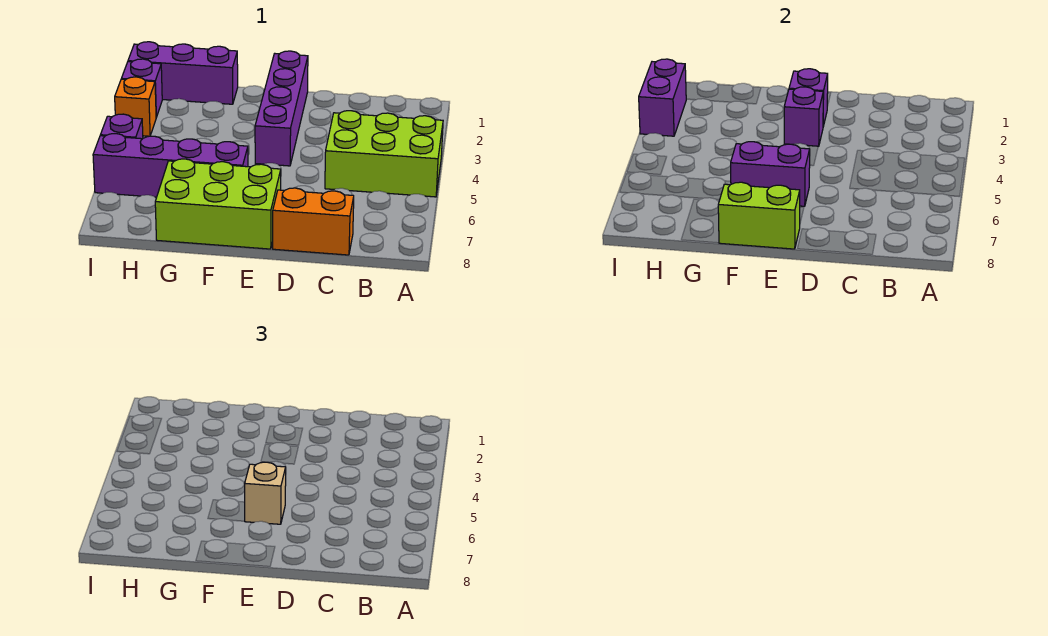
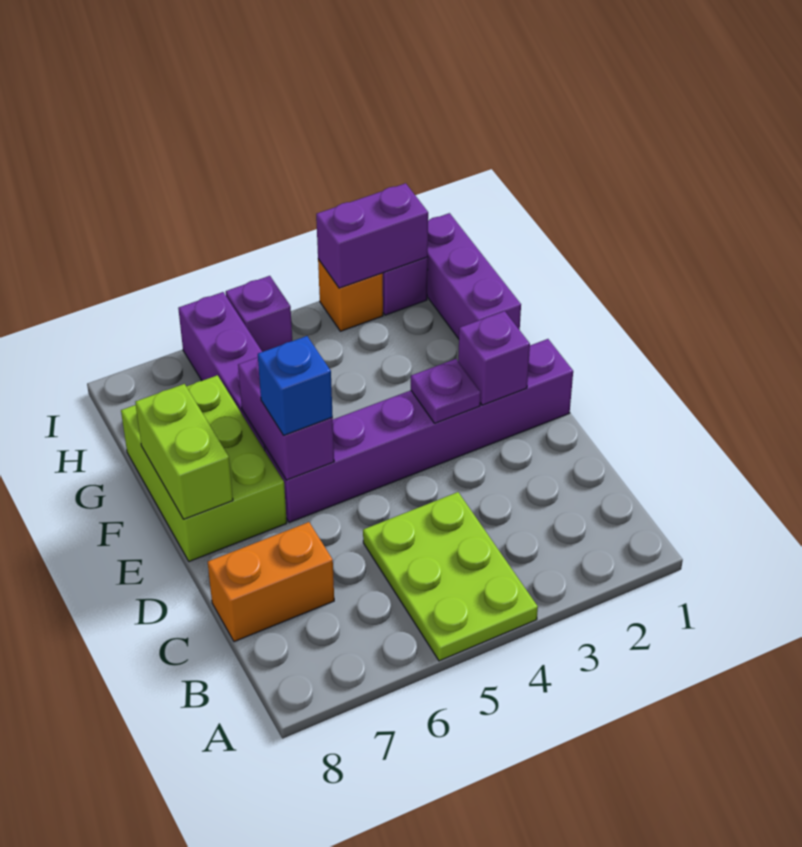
lime brick A4:C5 level 1 -> lime plate A4:C5 level 1
orange brick C8:D8 level 1 -> orange brick C7:C8 level 1
purple brick E1:E4 level 1 -> purple brick E1:E6 level 1
purple brick E3 level 2 -> purple plate E3 level 2
tan brick E6 level 3 -> blue brick E6 level 3

